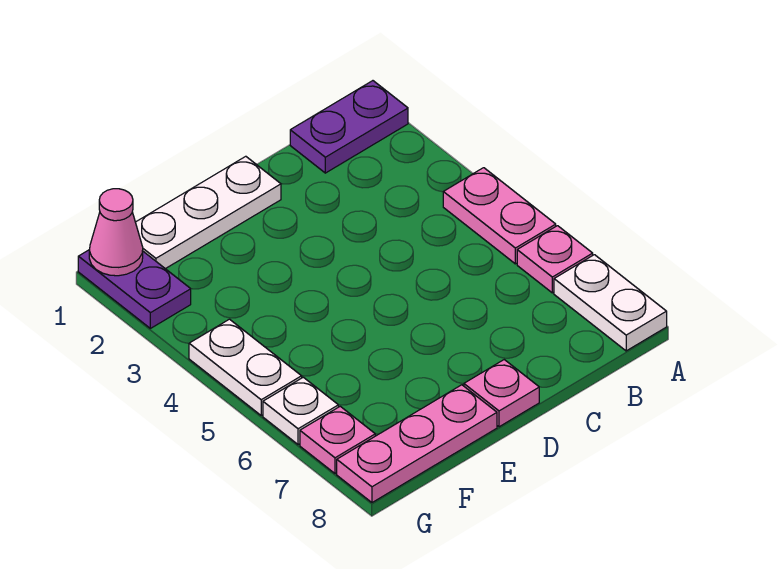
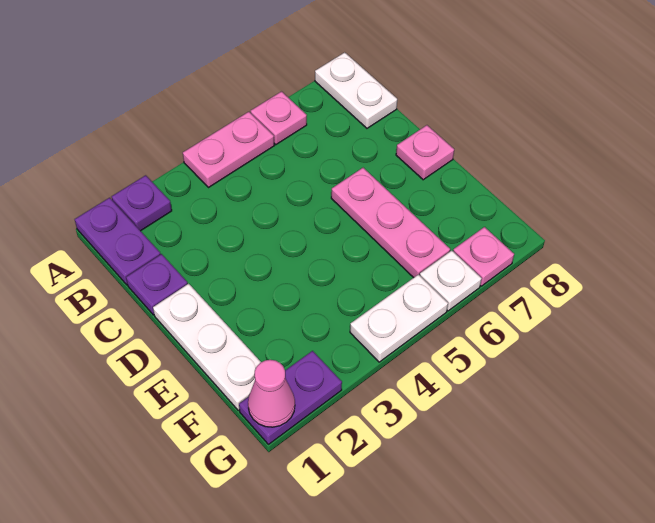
none -> purple plate A2 level 1
white plate A7:A8 level 1 -> white plate A8:B8 level 1
none -> purple plate C1 level 1
pink plate E8:G8 level 1 -> pink plate D6:F6 level 1

